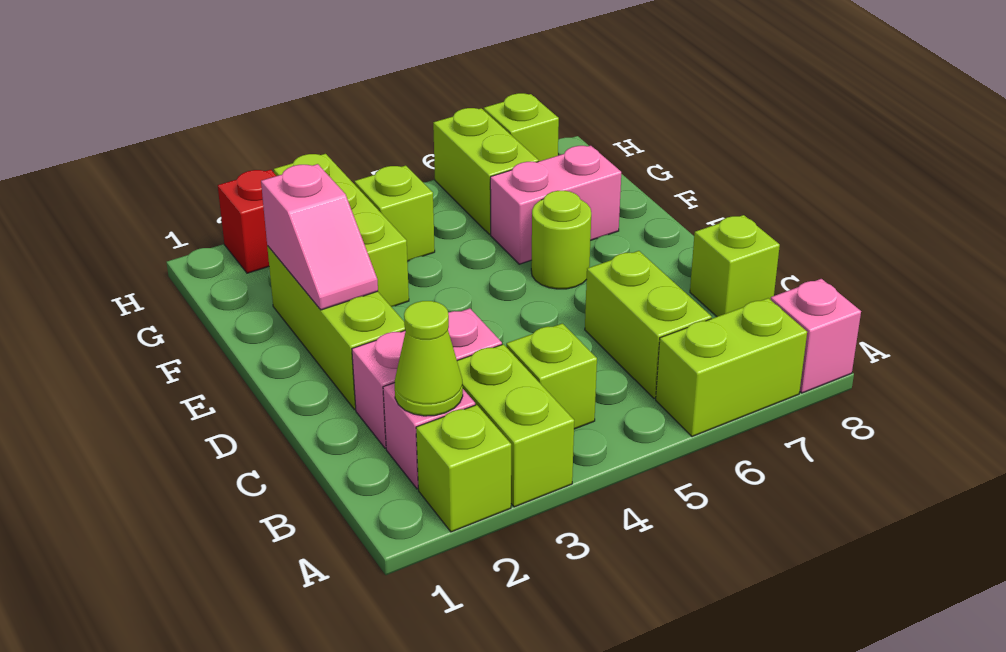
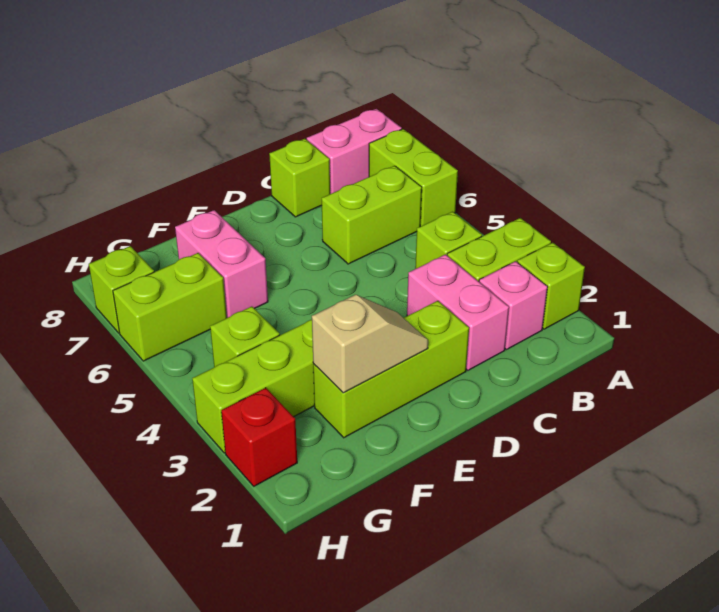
pink brick A8 level 1 -> pink brick A8:B8 level 1
lime cone B2 level 2 -> none
pink slope E2:F2 level 2 top F -> tan slope E2:F2 level 2 top F
lime round brick E6 level 1 -> none

